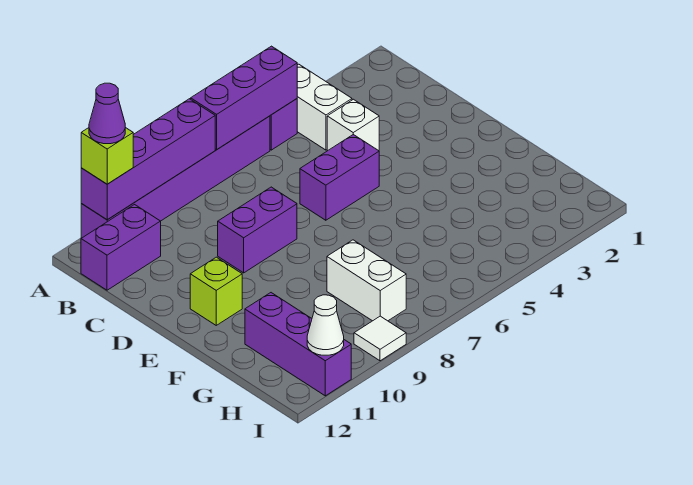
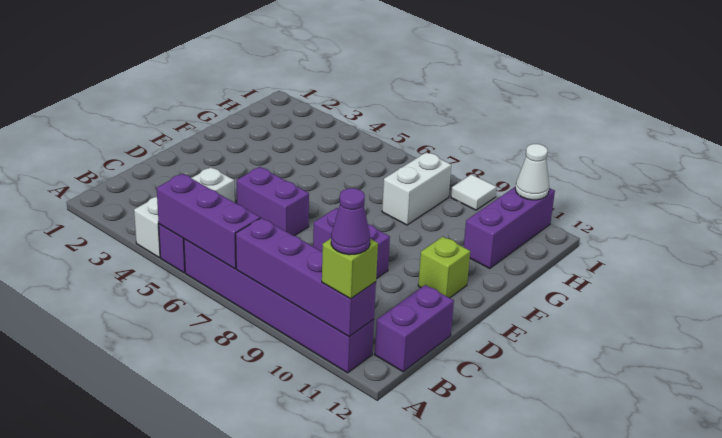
purple brick B11:B12 level 1 -> purple brick B12:C12 level 1

